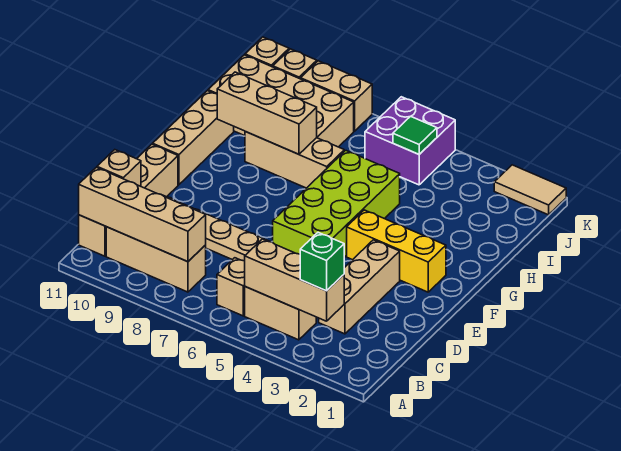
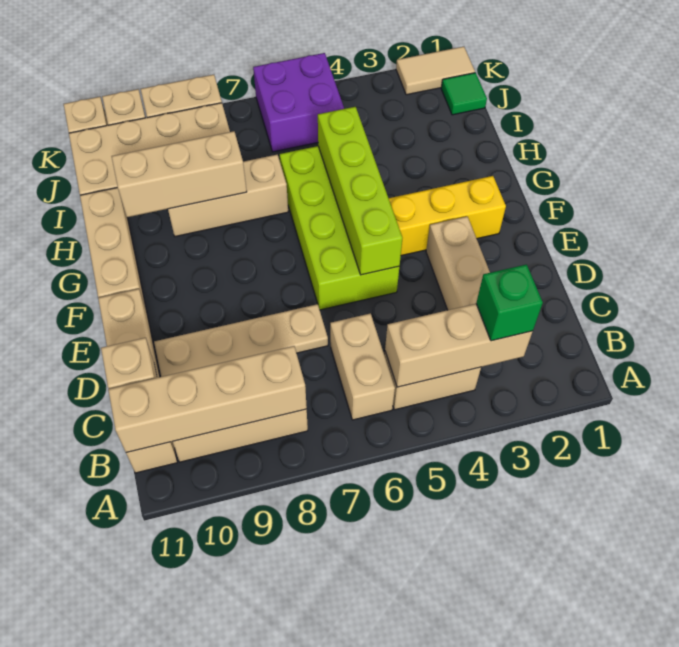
tan brick B6 level 1 -> tan brick B6:C6 level 1
none -> lime brick E5:H5 level 2
green tile J5 level 2 -> green tile J1 level 1

